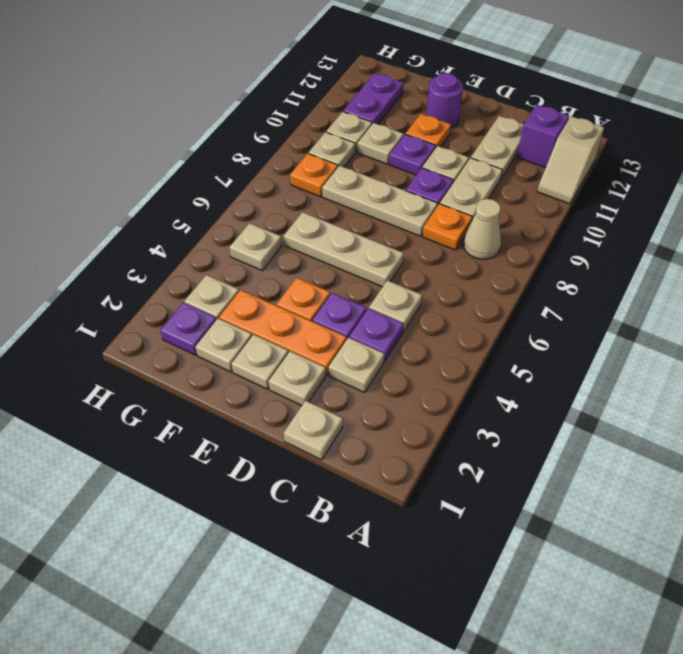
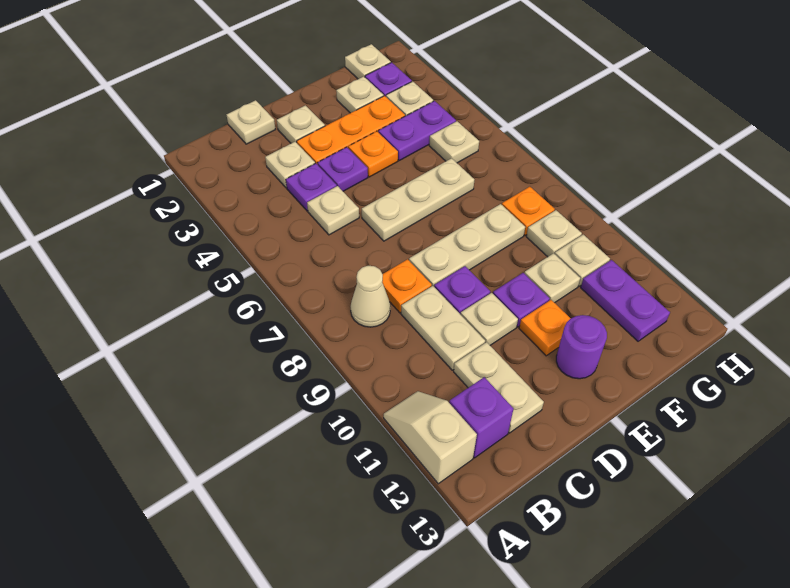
tan plate E2 level 1 -> tan plate G1 level 1
none -> purple plate F4:G4 level 1

